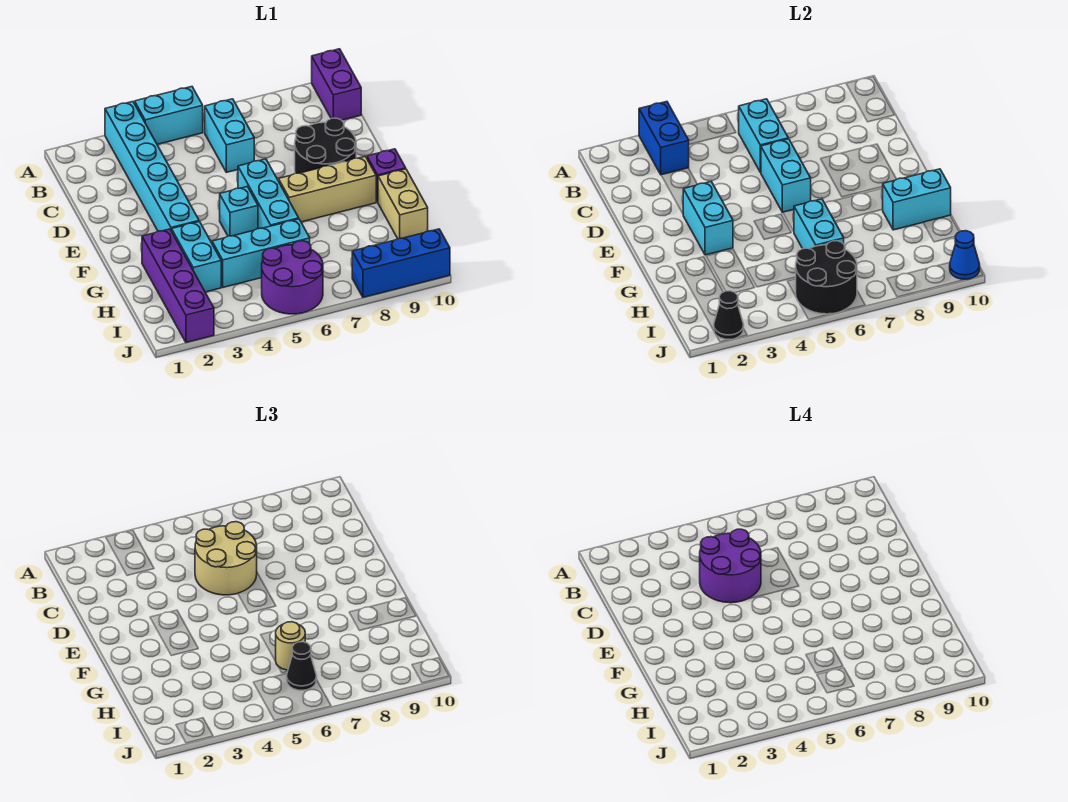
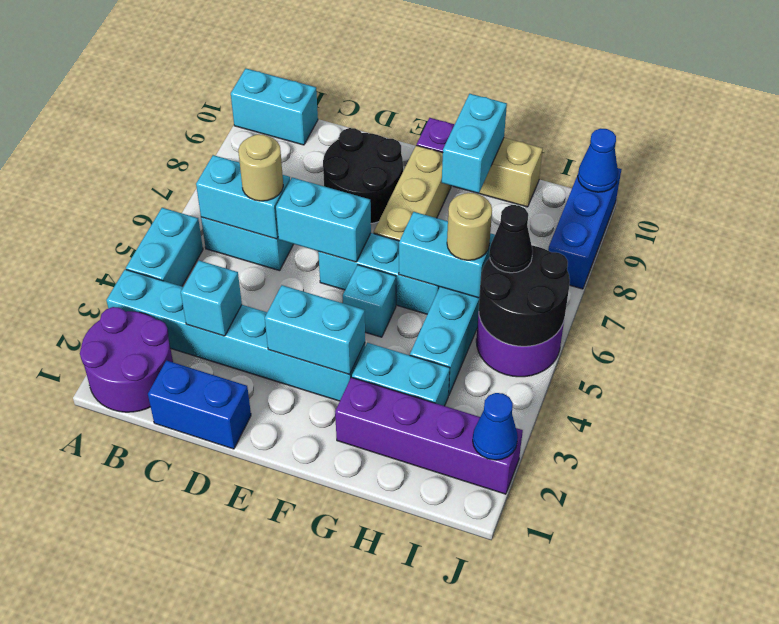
blue brick A3:B3 level 2 -> blue brick C1:D1 level 1
purple brick A10:B10 level 1 -> cyan brick A10:B10 level 1
none -> cyan brick C3 level 2
purple round brick C4:D5 level 4 -> purple round brick A1:B2 level 1
tan round brick C5:D6 level 3 -> tan round brick C6 level 3
black cone J2 level 2 -> blue cone J2 level 2

